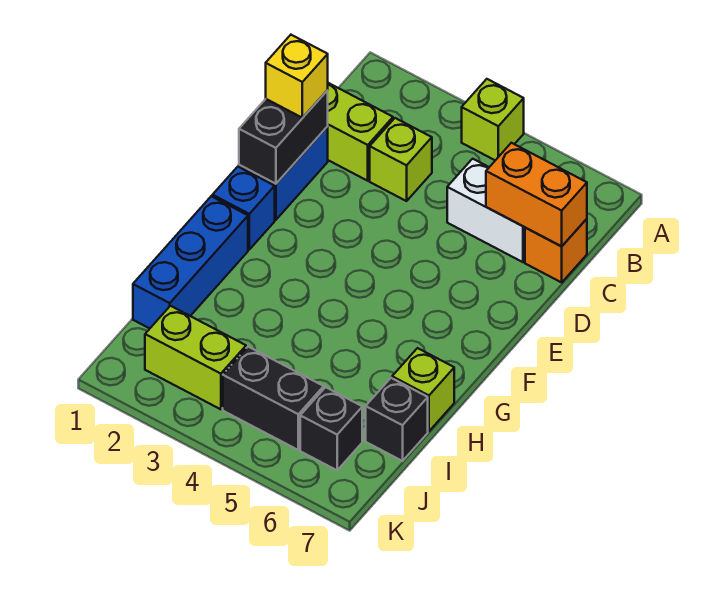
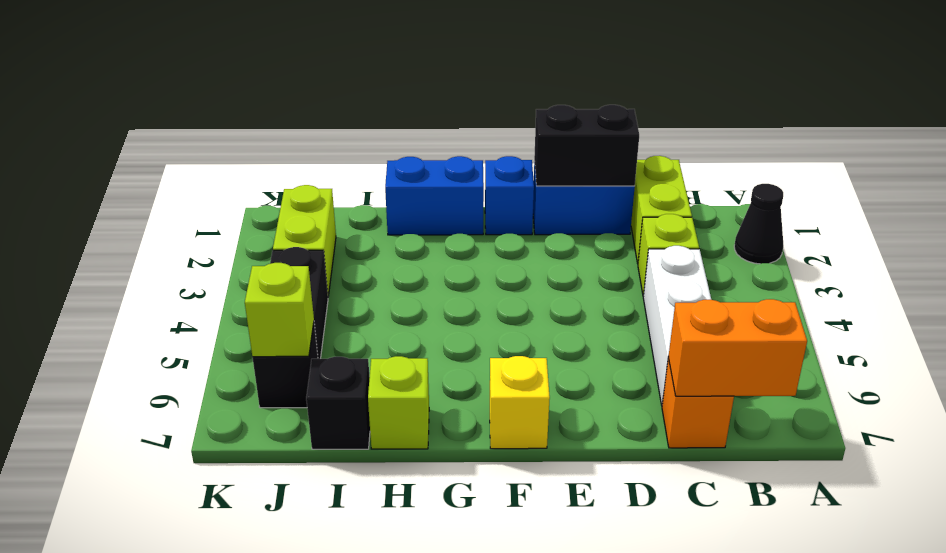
none -> black cone A2 level 1
lime brick A4 level 1 -> lime brick J6 level 2
white brick C5:C6 level 1 -> white brick C4:C6 level 1
orange brick C6:C7 level 2 -> orange brick B7:C7 level 2
yellow brick D1 level 3 -> yellow brick F7 level 1
blue brick G1:I1 level 1 -> blue brick G1:H1 level 1

